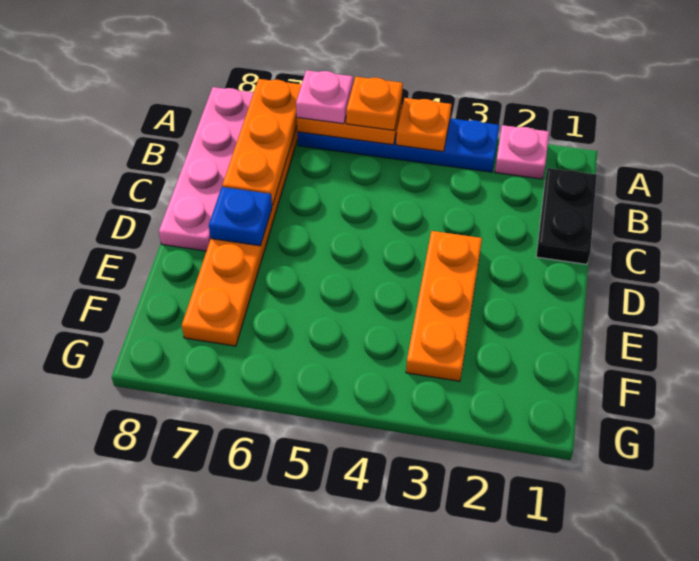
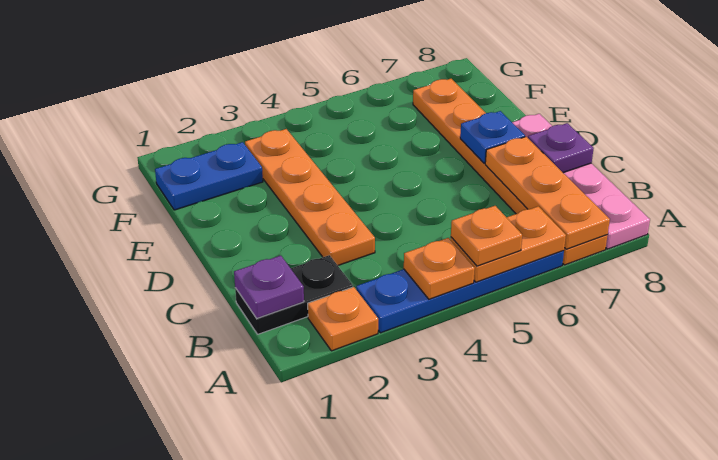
pink plate A2 level 1 -> orange plate A2 level 1
pink plate A6 level 3 -> none
black plate B1:C1 level 1 -> black plate B1:B2 level 1
none -> purple plate B1 level 2
none -> purple plate C8 level 2
orange plate D3:F3 level 1 -> orange plate C3:F3 level 1
none -> blue plate F1:F2 level 1

